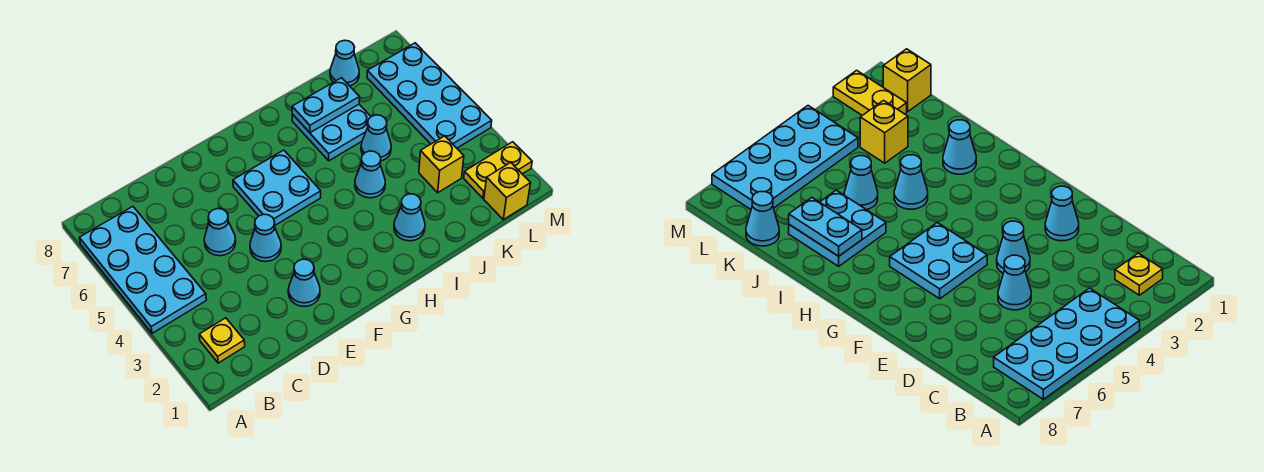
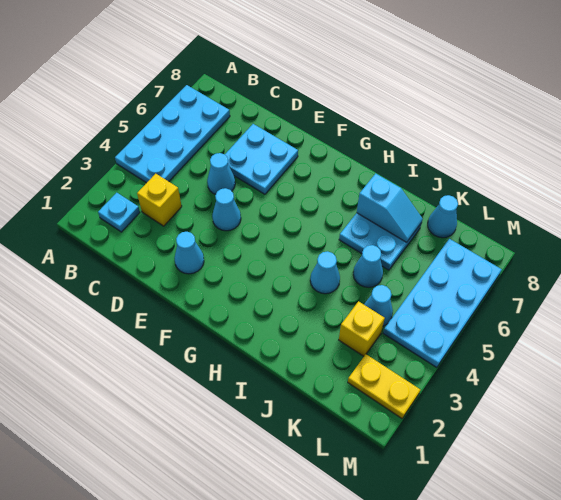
yellow plate B2 level 1 -> cyan plate B2 level 1
cyan plate F5:G6 level 1 -> cyan plate D6:E7 level 1
cyan cone I2 level 1 -> cyan cone K4 level 1
cyan plate I7:J7 level 2 -> cyan slope I7:J7 level 2 top I
yellow brick L1 level 1 -> yellow brick C3 level 1

